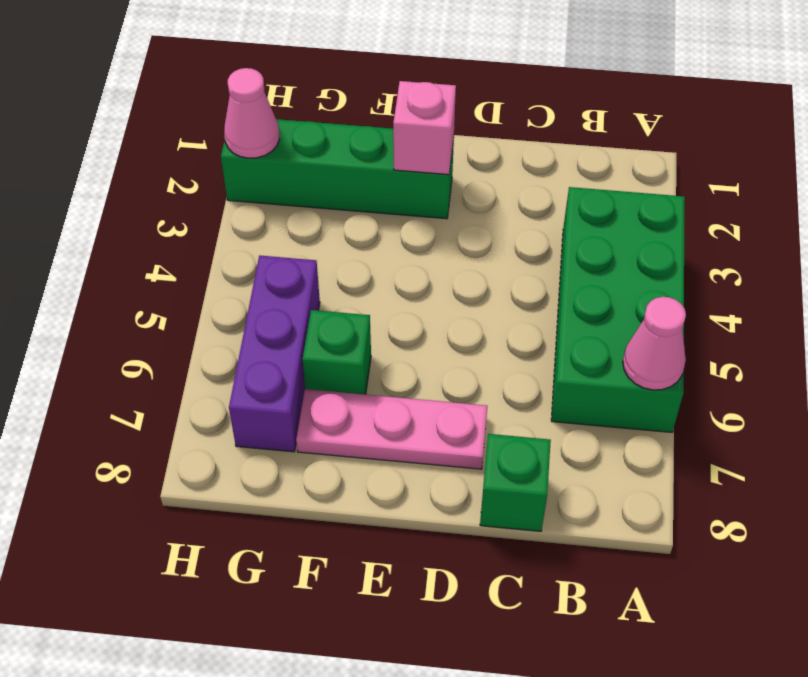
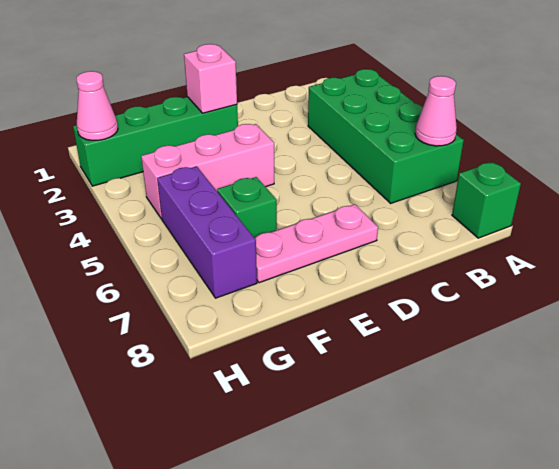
green brick C8 level 1 -> green brick A8 level 1
none -> pink brick E4:G4 level 1

